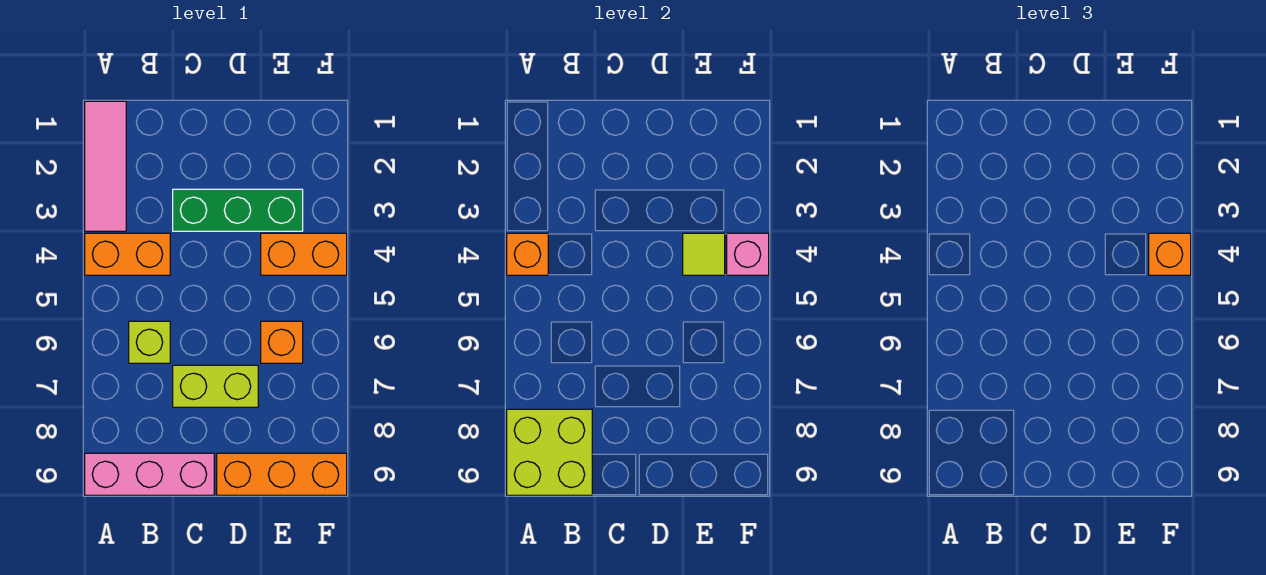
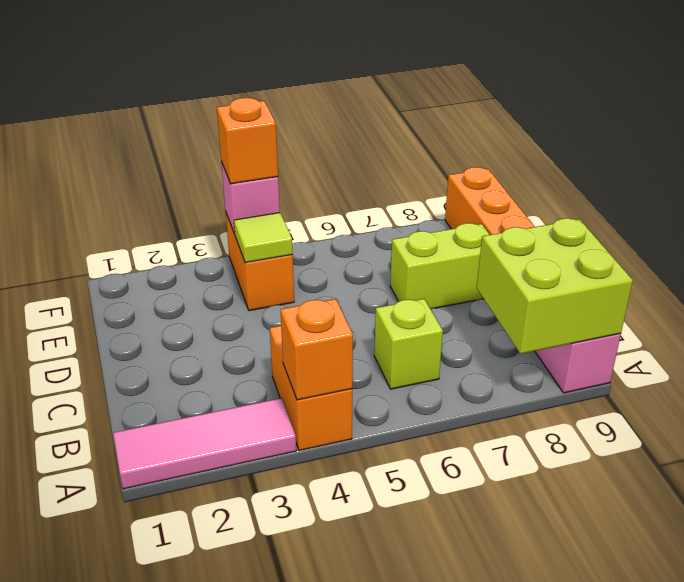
green brick C3:E3 level 1 -> none
lime brick C7:D7 level 1 -> lime brick D7:D8 level 1
orange brick E6 level 1 -> none

